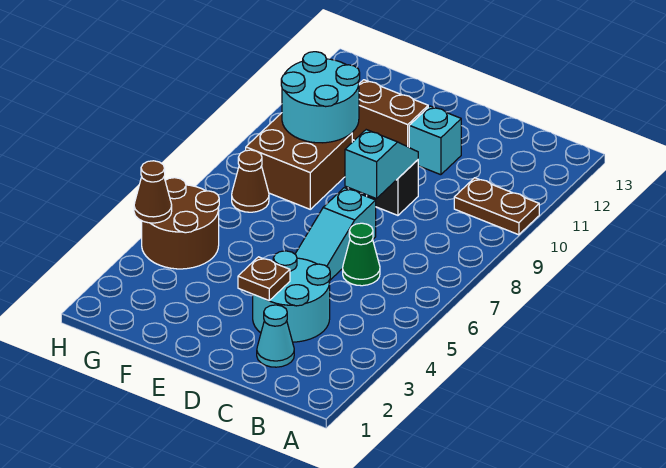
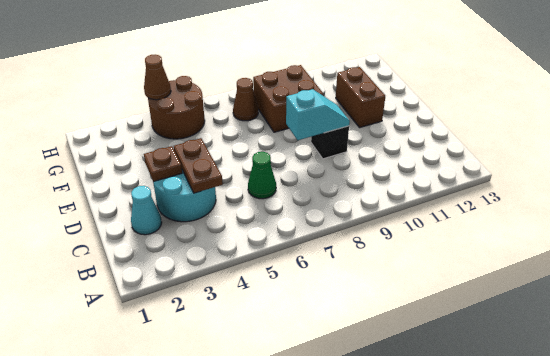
brown plate A10:B10 level 1 -> brown plate C4:D4 level 2
cyan slope D5:D7 level 1 top 7 -> none
cyan brick D11 level 1 -> none
cyan round brick F9:G10 level 2 -> none

